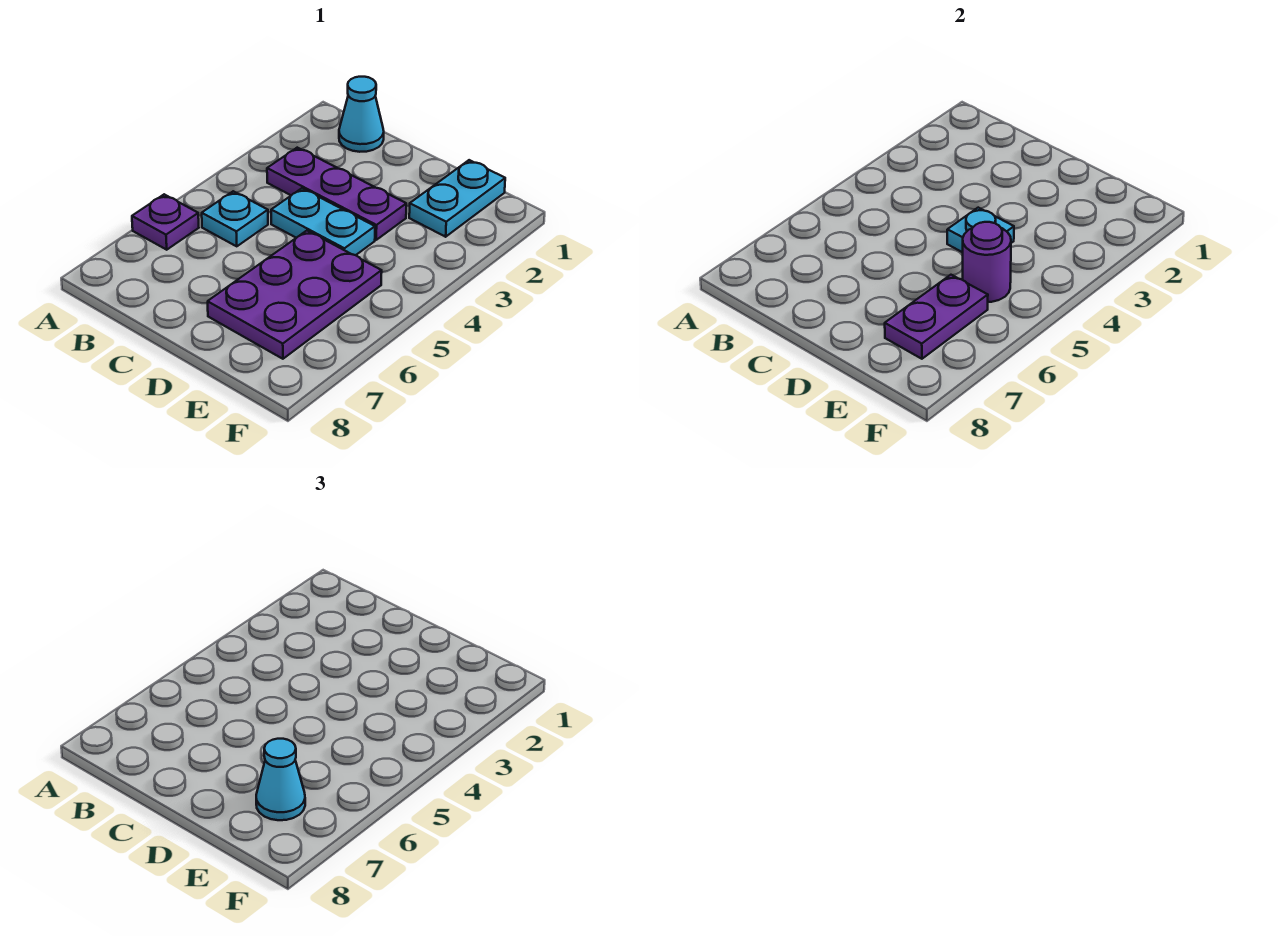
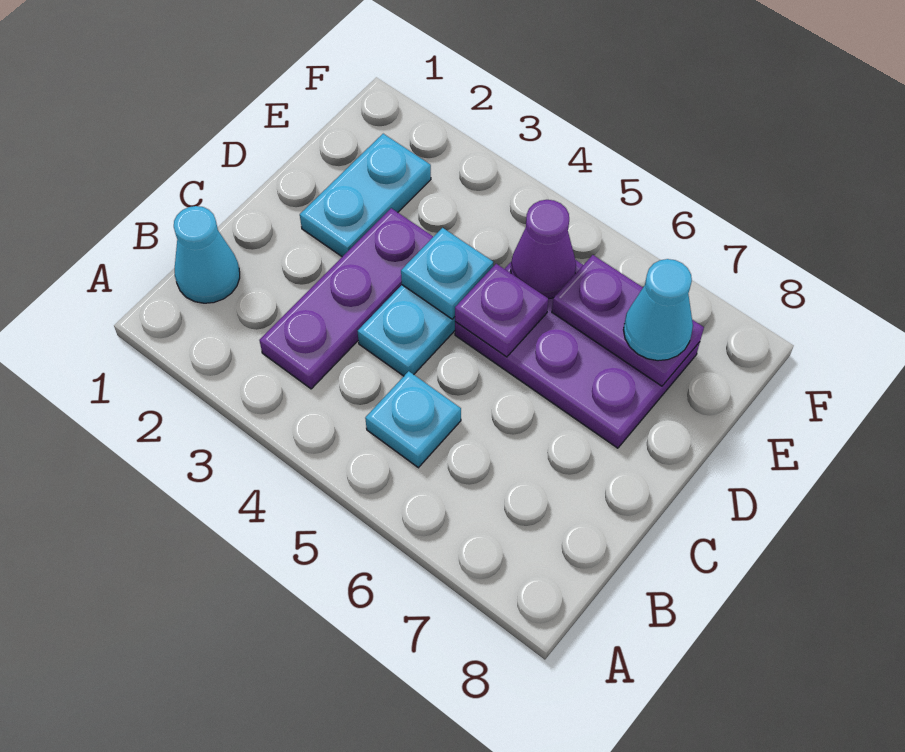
purple plate A6 level 1 -> purple plate D5 level 2
cyan plate E1:E2 level 1 -> cyan plate D2:E2 level 1
purple round brick E5 level 2 -> purple cone E5 level 2

